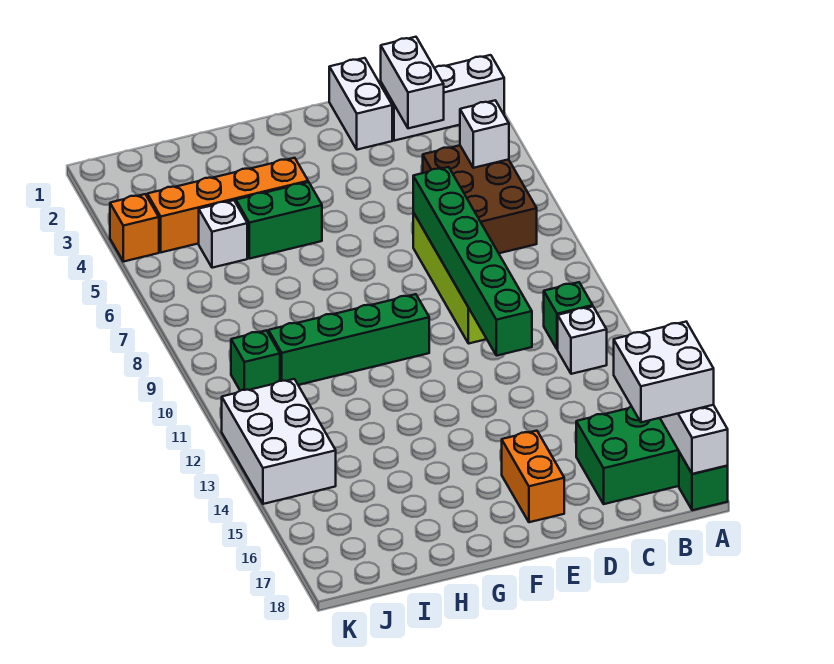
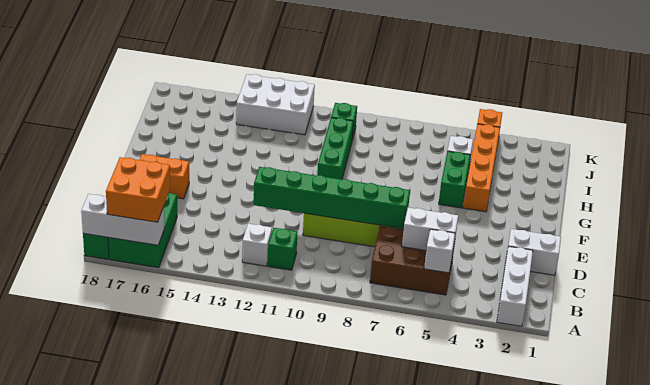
white brick A16:B17 level 3 -> orange brick A16:B17 level 3
white brick C2:C3 level 2 -> white brick C5:C6 level 2
green brick F10:I10 level 1 -> green brick G10:I10 level 1

